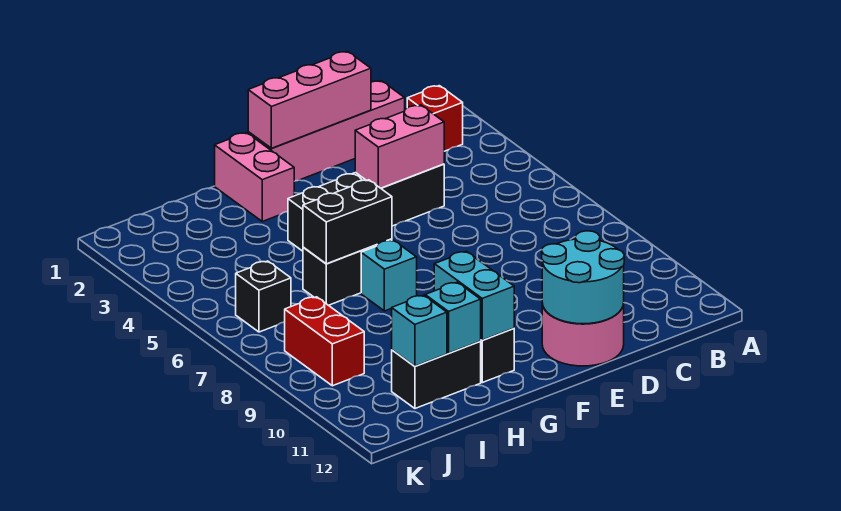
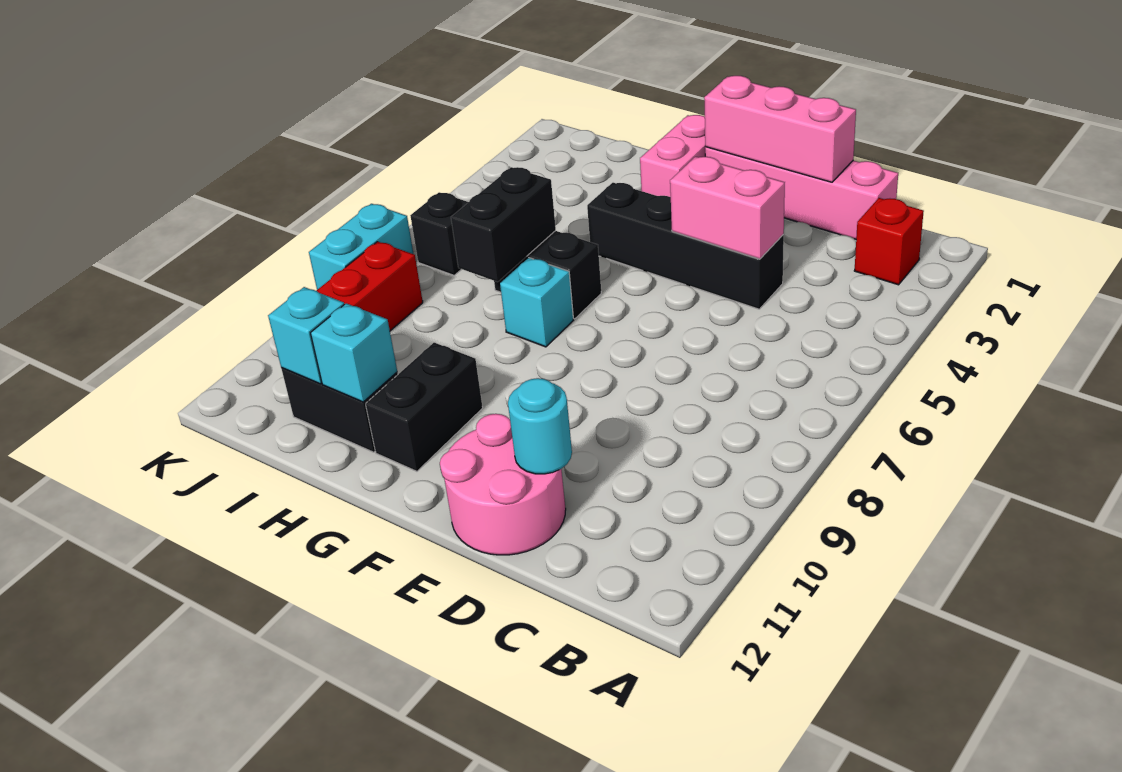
cyan round brick D11:E12 level 2 -> cyan round brick D11 level 2
black brick G6:H6 level 2 -> black brick H6:H7 level 2
cyan brick G10:G11 level 2 -> cyan brick K7:K8 level 1

